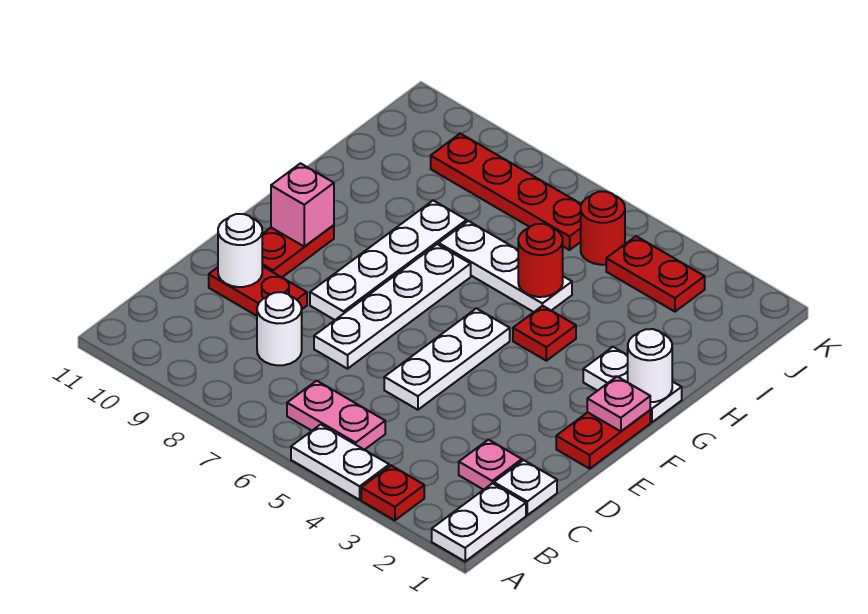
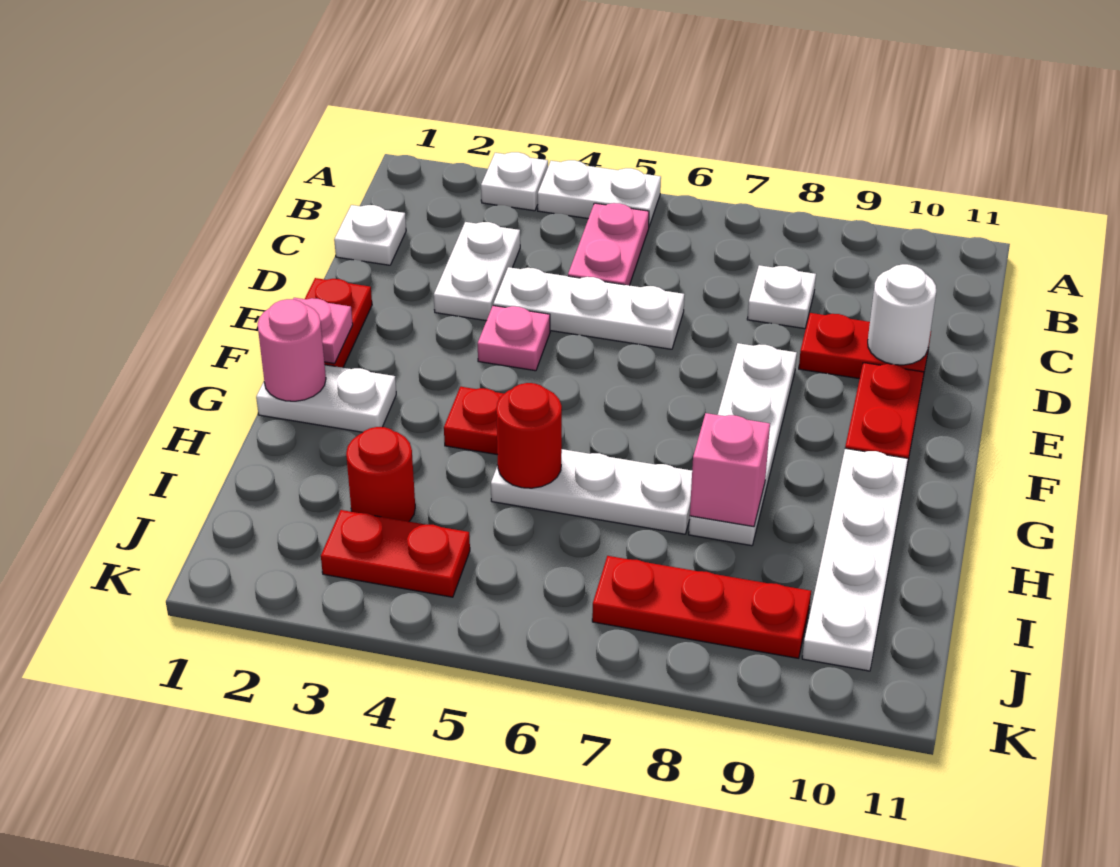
white plate A1:B1 level 1 -> white plate C3:D3 level 1
red plate A3 level 1 -> white plate A3 level 1
pink plate B5:B6 level 1 -> pink plate B5:C5 level 1
pink plate C2 level 1 -> pink plate E4 level 1
white round brick C8 level 1 -> white plate C8 level 1
white plate D5:F5 level 1 -> white plate D4:D6 level 1
white plate D7:G7 level 1 -> white plate G10:J10 level 1
pink brick F10 level 2 -> pink brick H8 level 2
white round brick G1 level 2 -> pink round brick G1 level 2
red round brick J5 level 1 -> red round brick I3 level 1
red plate J6:J9 level 1 -> red plate J7:J9 level 1

